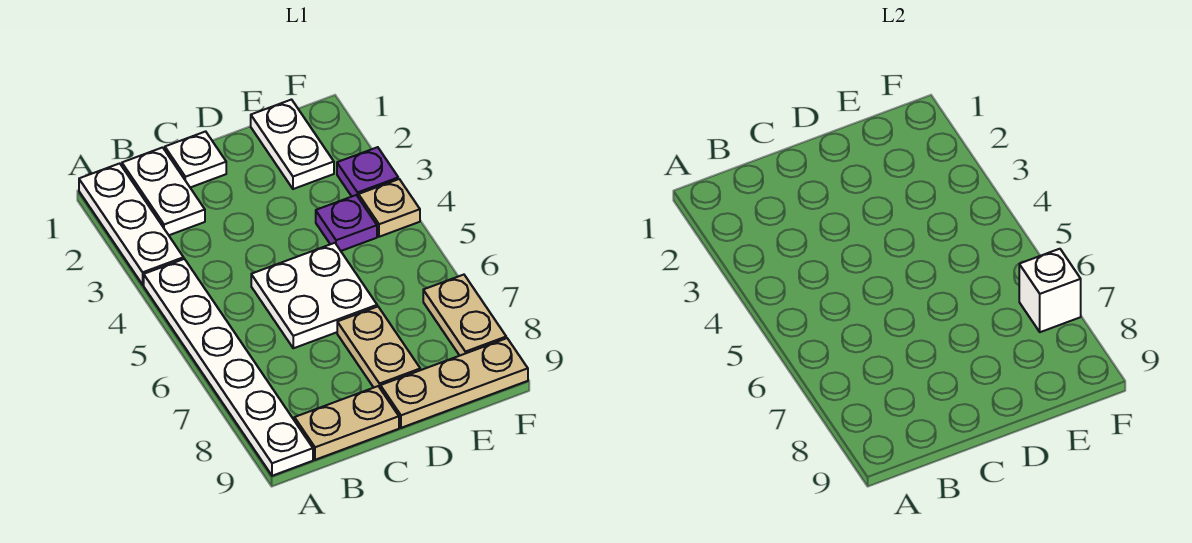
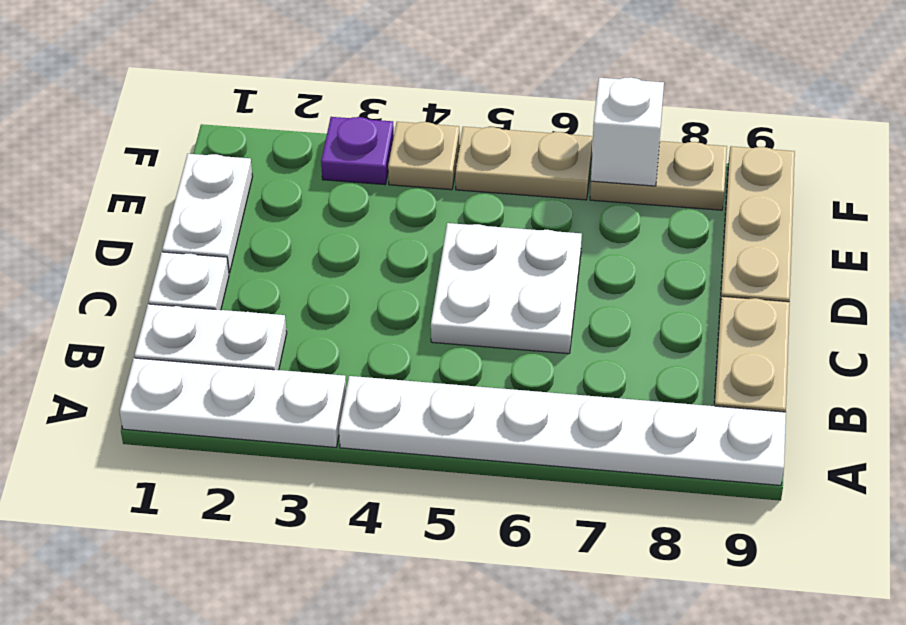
tan plate D7:D8 level 1 -> tan plate F5:F6 level 1
white plate E1:E2 level 1 -> white plate D1:E1 level 1
purple plate E4 level 1 -> none

